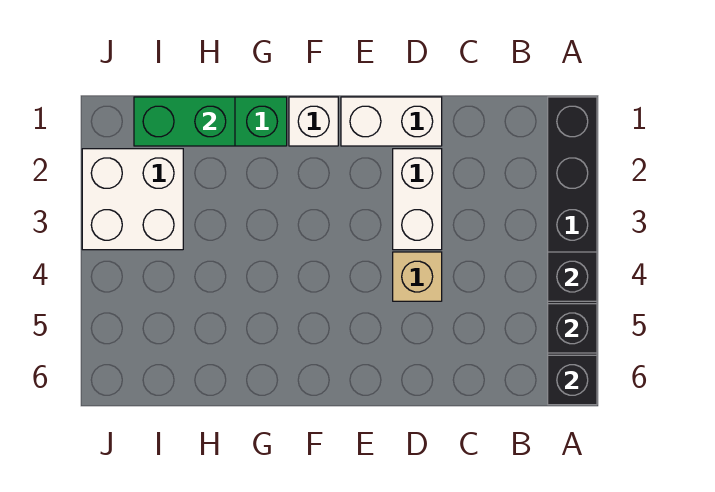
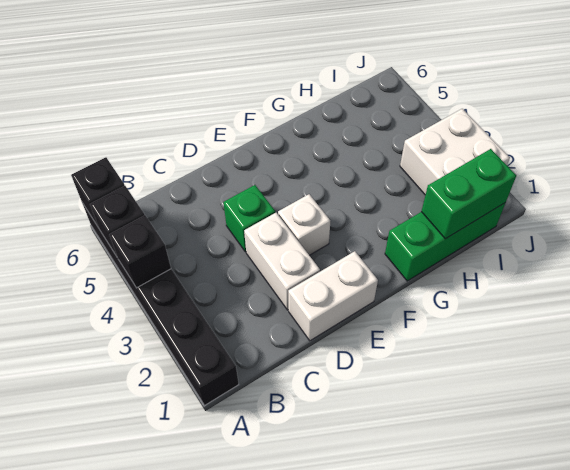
tan brick D4 level 1 -> green brick D4 level 1
white brick F1 level 1 -> white brick E3 level 1

